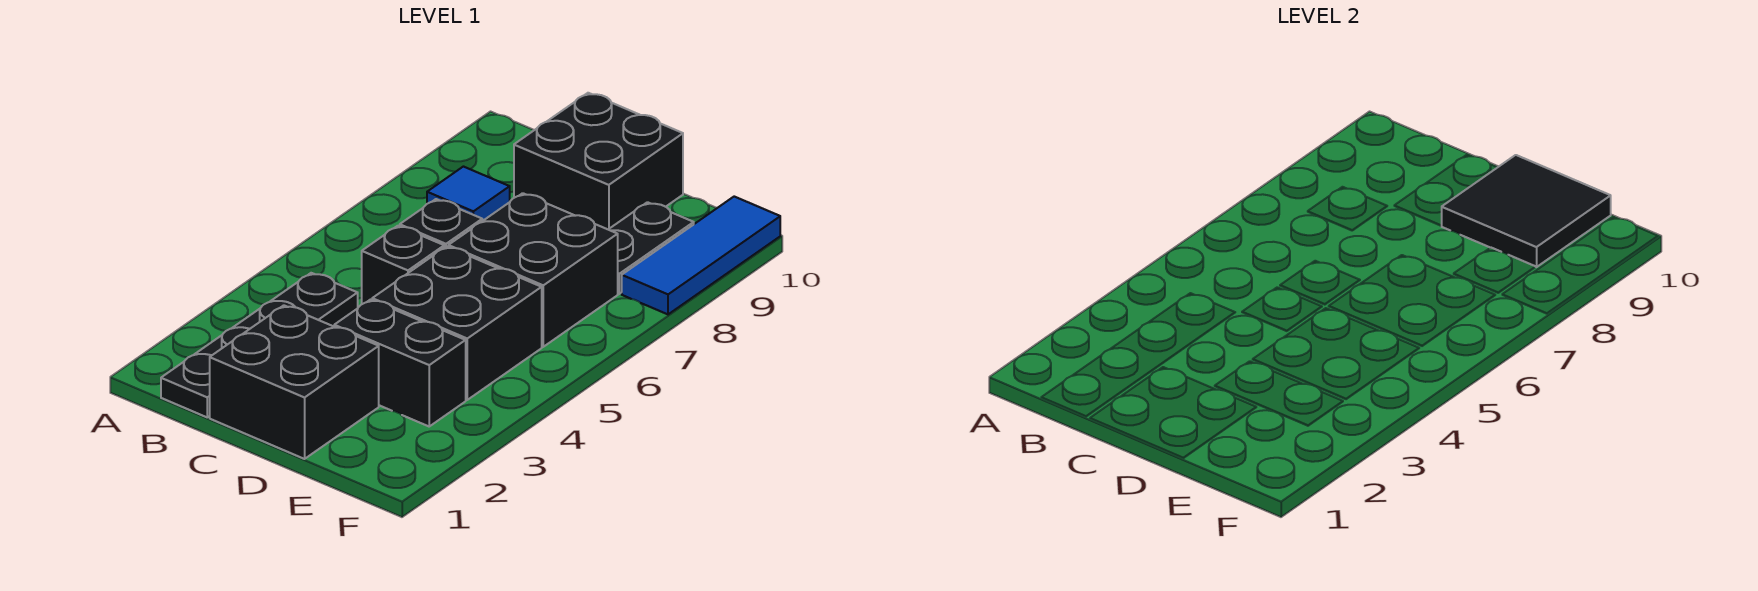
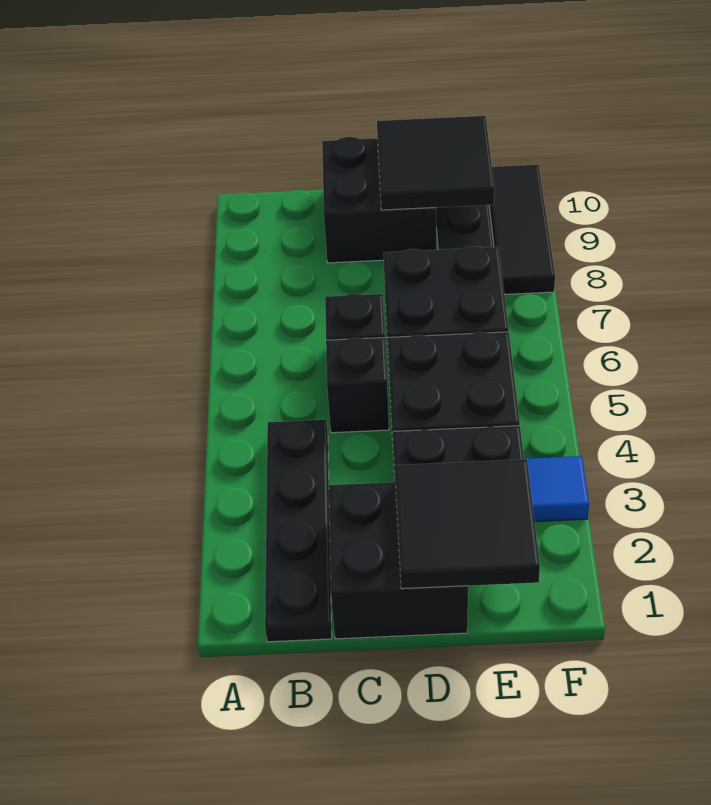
blue tile B8 level 1 -> blue tile F3 level 1
none -> black tile D1:E2 level 2
blue tile F8:F10 level 1 -> black tile F8:F10 level 1

